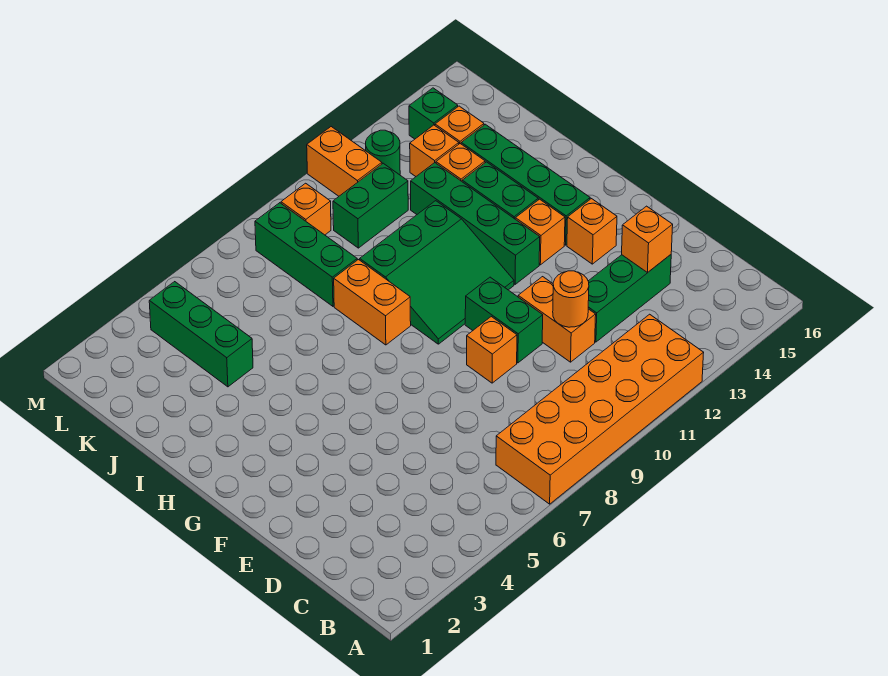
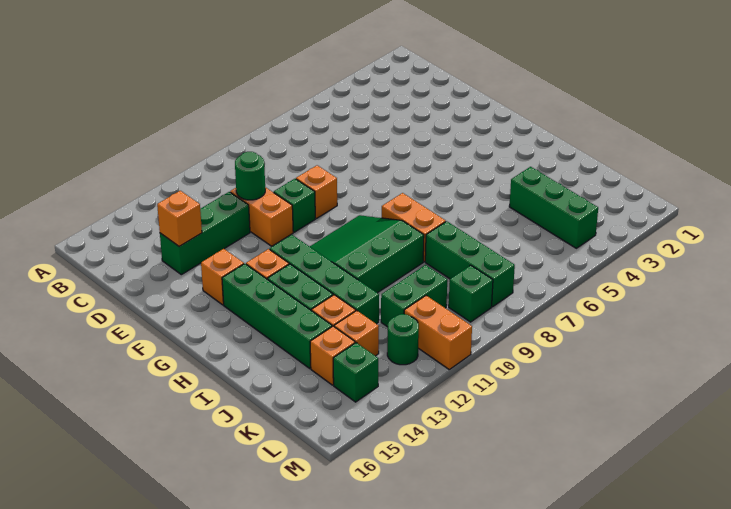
orange brick A7:B12 level 1 -> none
orange round brick D11 level 2 -> green round brick D11 level 2
green brick E10:F10 level 1 -> green brick E10 level 1
orange brick L9 level 1 -> green brick L9 level 1

